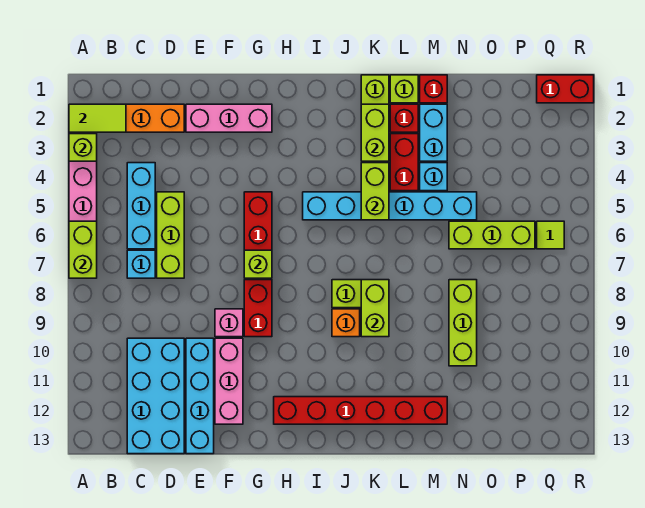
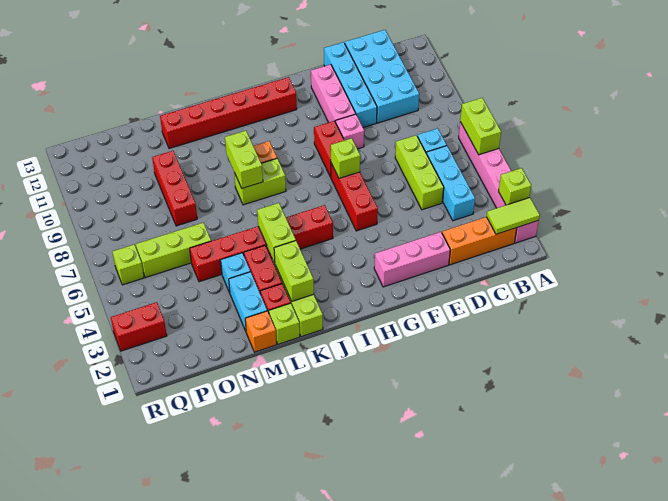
cyan brick I5:N5 level 1 -> red brick I5:N5 level 1
red brick M1 level 1 -> orange brick M1 level 1
lime brick N8:N10 level 1 -> red brick N8:N10 level 1
red brick Q1:R1 level 1 -> red brick Q3:R3 level 1
lime tile Q6 level 1 -> lime brick Q6 level 1

